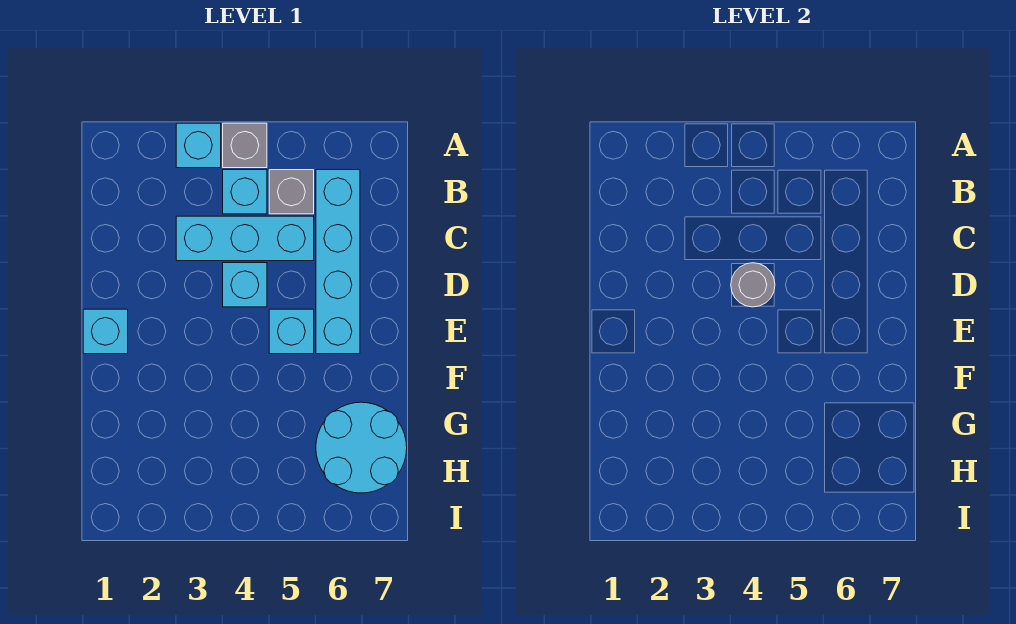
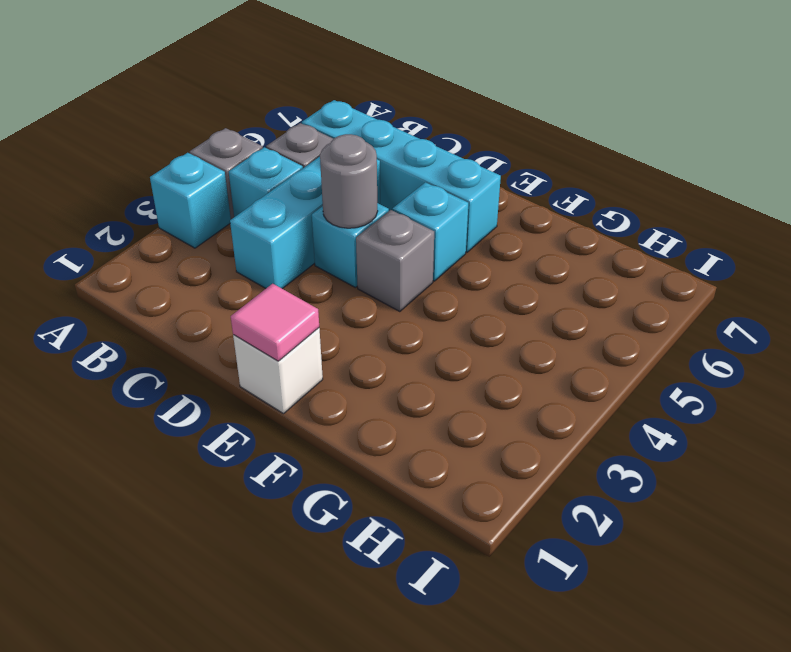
cyan brick E1 level 1 -> white brick E1 level 1
none -> pink tile E1 level 2
none -> grey brick E4 level 1
cyan round brick G6:H7 level 1 -> none

